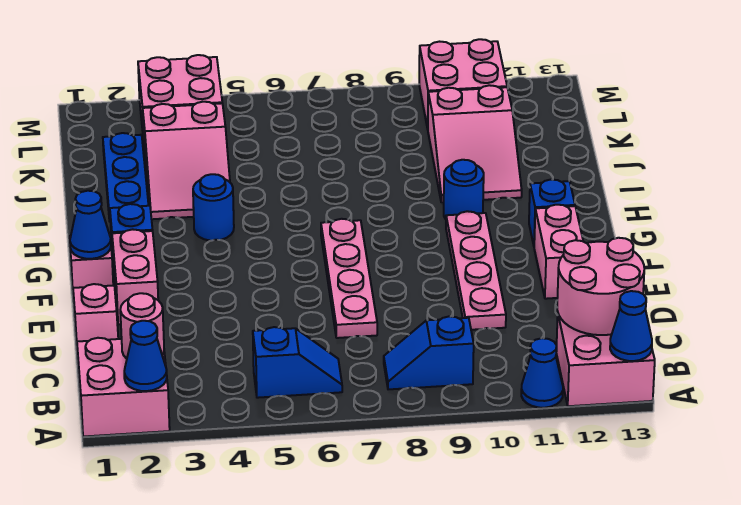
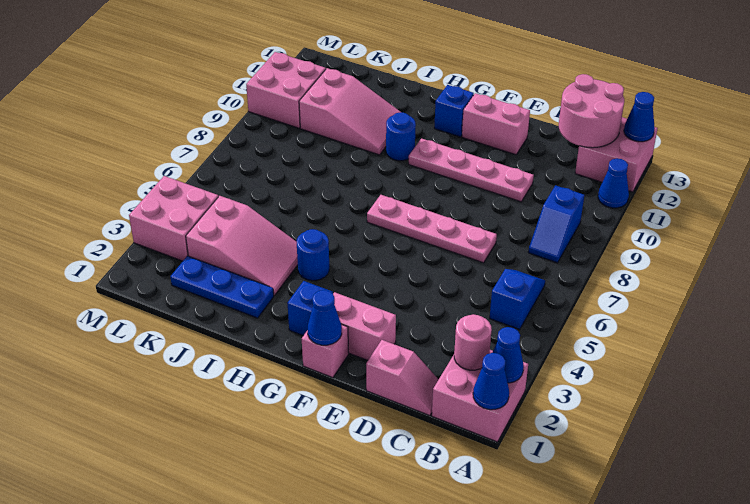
none -> blue cone A1 level 2

